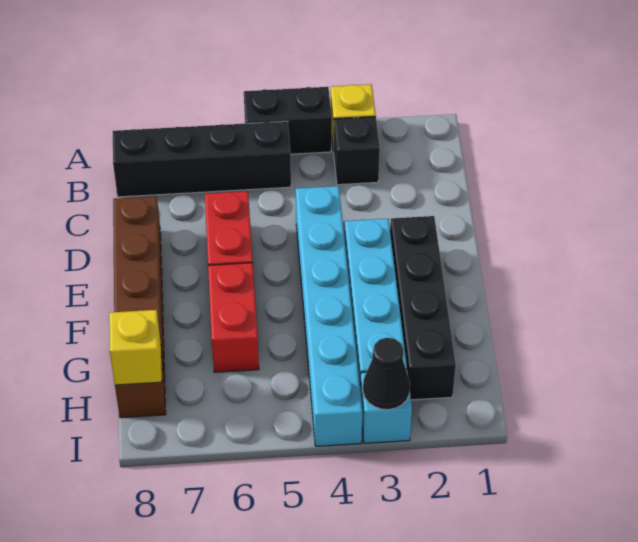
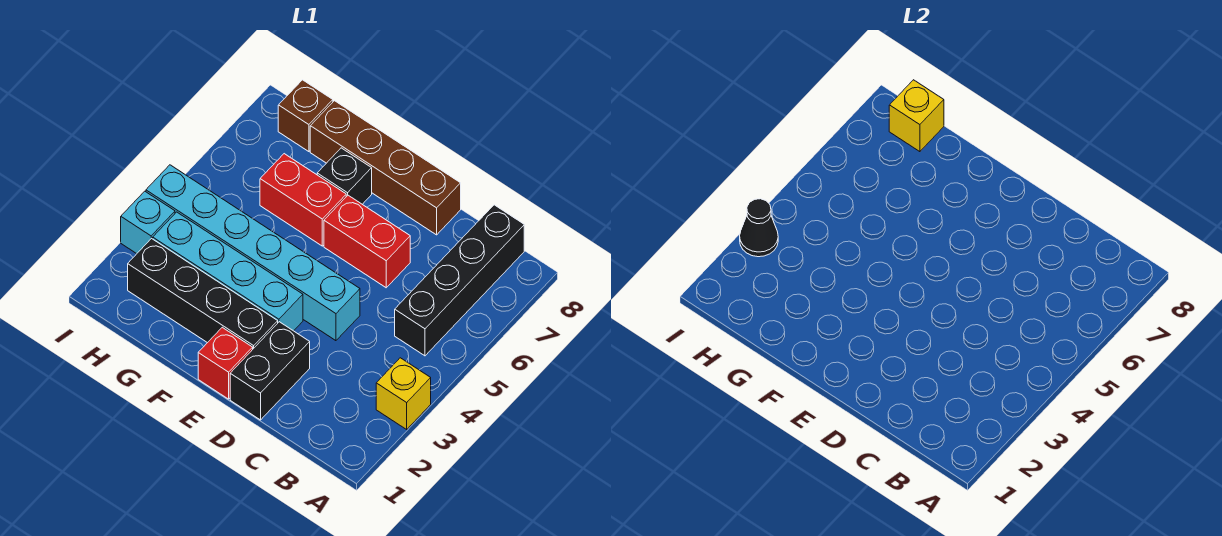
black brick A4:A5 level 1 -> black brick D1:D2 level 1
black brick B3 level 1 -> black brick F7 level 1
none -> red brick E1 level 1

